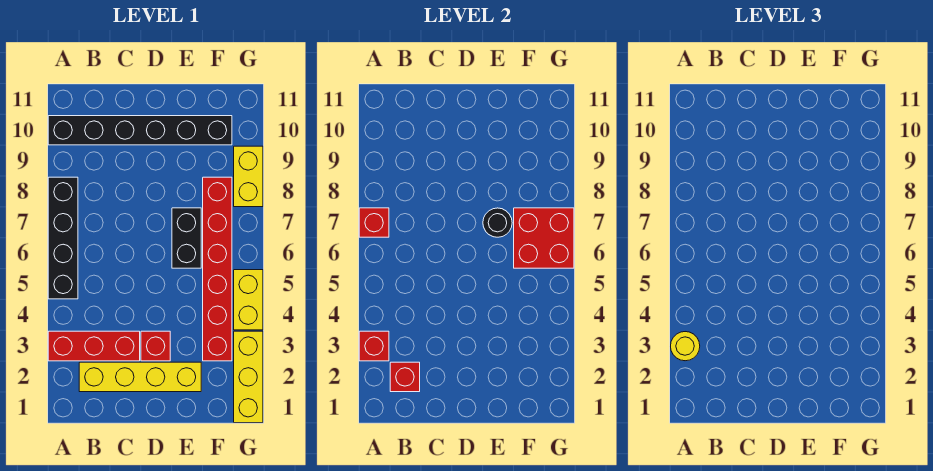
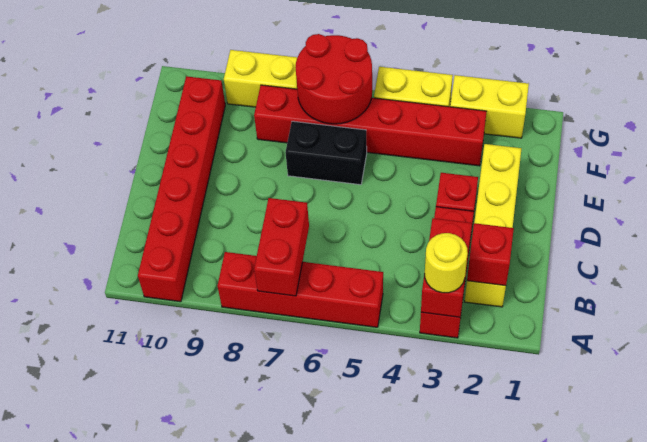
red brick A3 level 2 -> red brick A3:B3 level 2
black brick A5:A8 level 1 -> red brick A5:A8 level 1
red brick A7 level 2 -> red brick A7:B7 level 2
black brick A10:F10 level 1 -> red brick A10:F10 level 1
black round brick E7 level 2 -> none
red brick F6:G7 level 2 -> red round brick F6:G7 level 2
yellow brick G1:G3 level 1 -> yellow brick G2:G3 level 1

